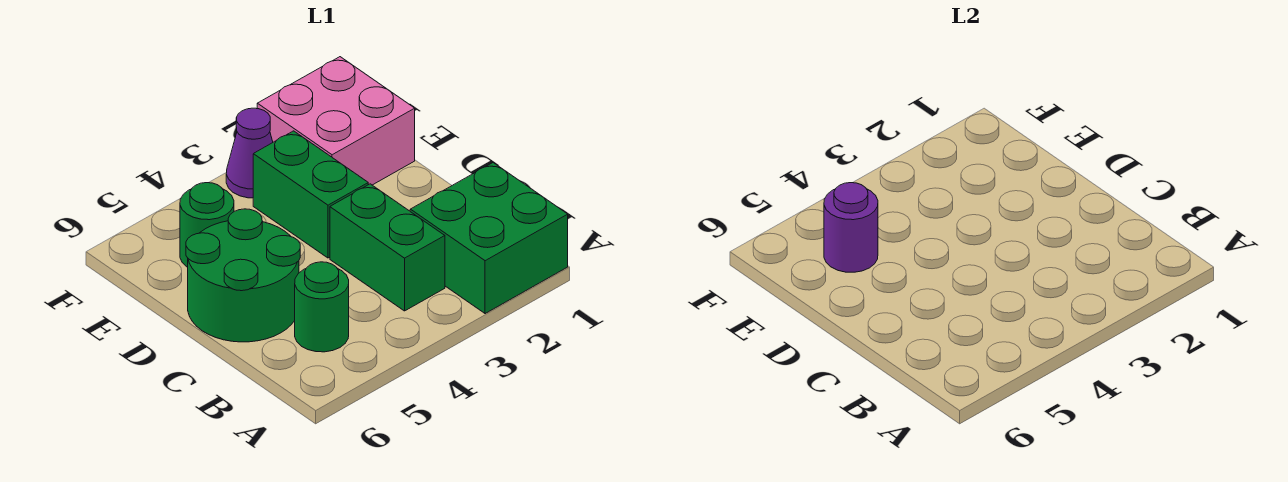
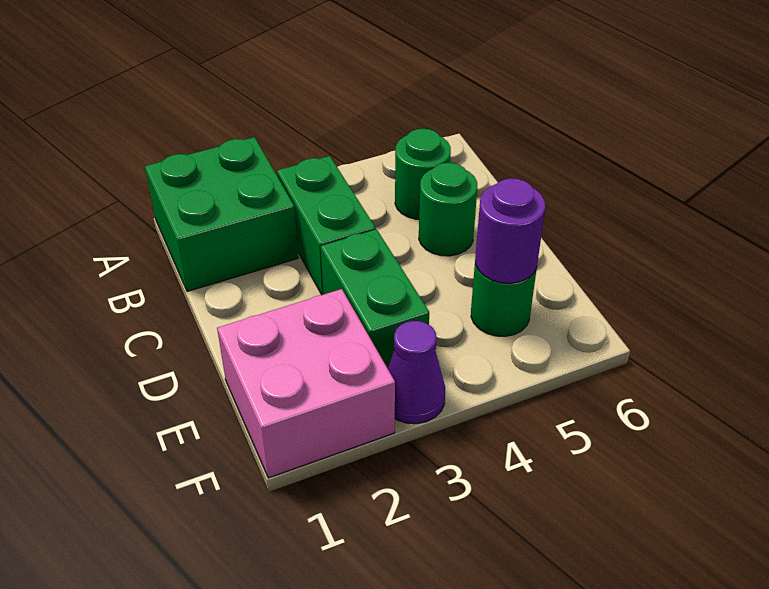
green round brick C5:D6 level 1 -> green round brick C5 level 1

